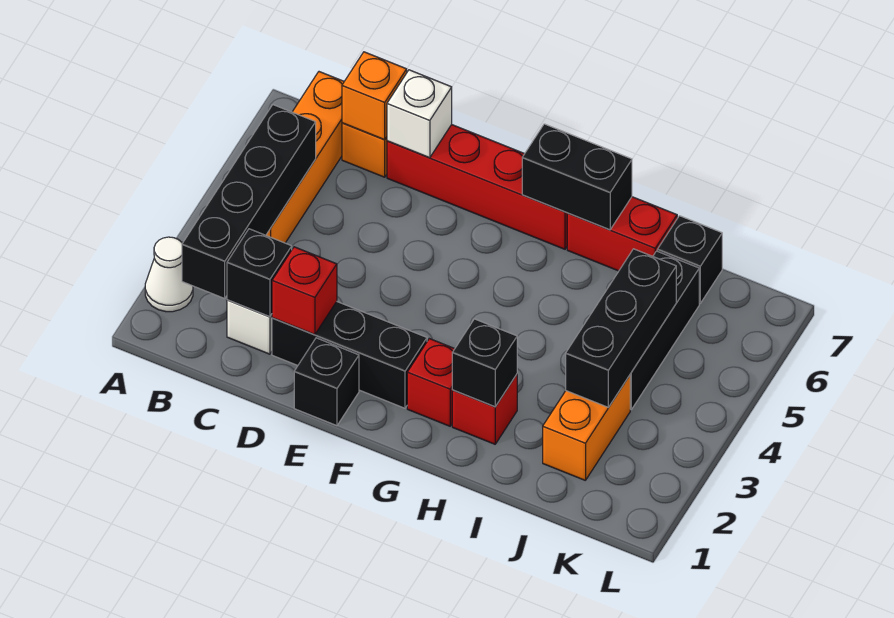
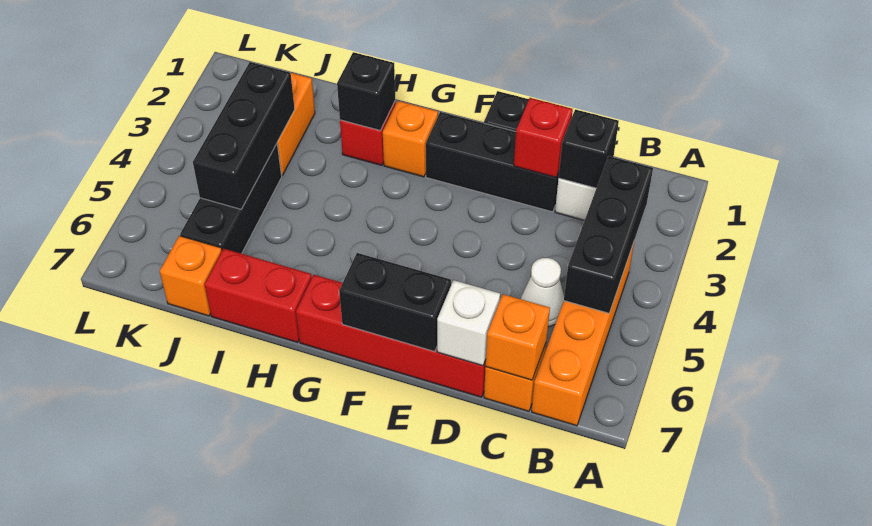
white cone A2 level 1 -> white cone C5 level 1
black brick B2:B5 level 2 -> black brick B3:B5 level 2
red brick G2 level 1 -> orange brick G2 level 1
black brick G7:H7 level 2 -> black brick E7:F7 level 2
black brick J7 level 1 -> orange brick J7 level 1

